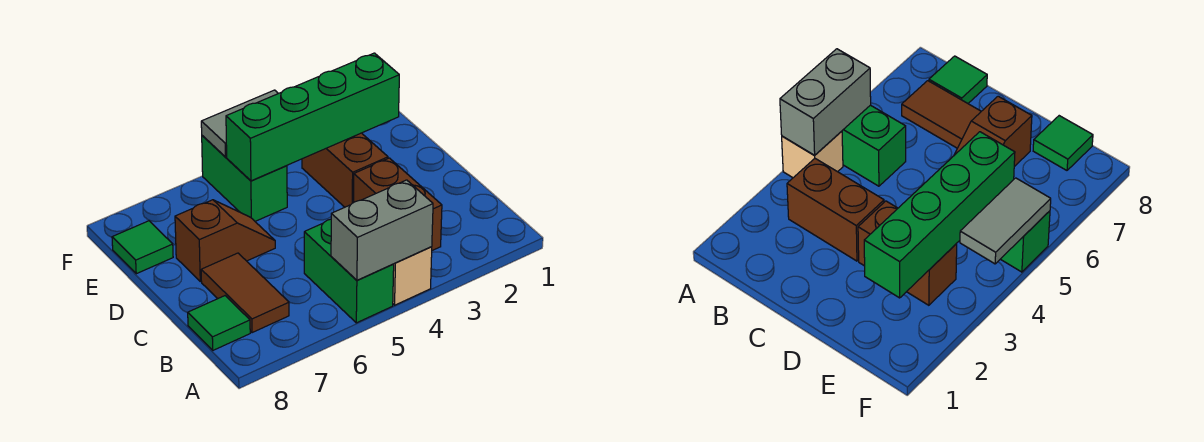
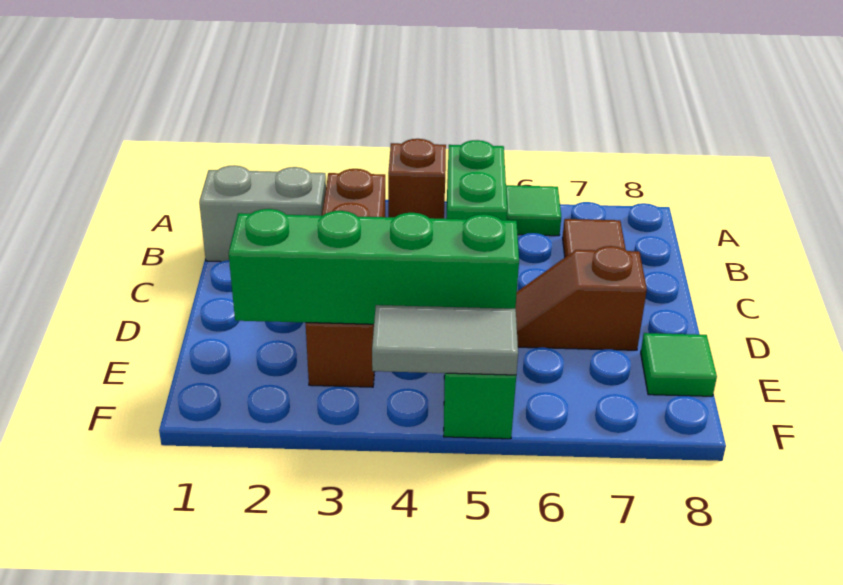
tan brick A4 level 1 -> brown brick A4 level 1
grey brick A4:A5 level 2 -> grey brick B1:B2 level 1
green tile B8 level 1 -> green tile A6 level 1

